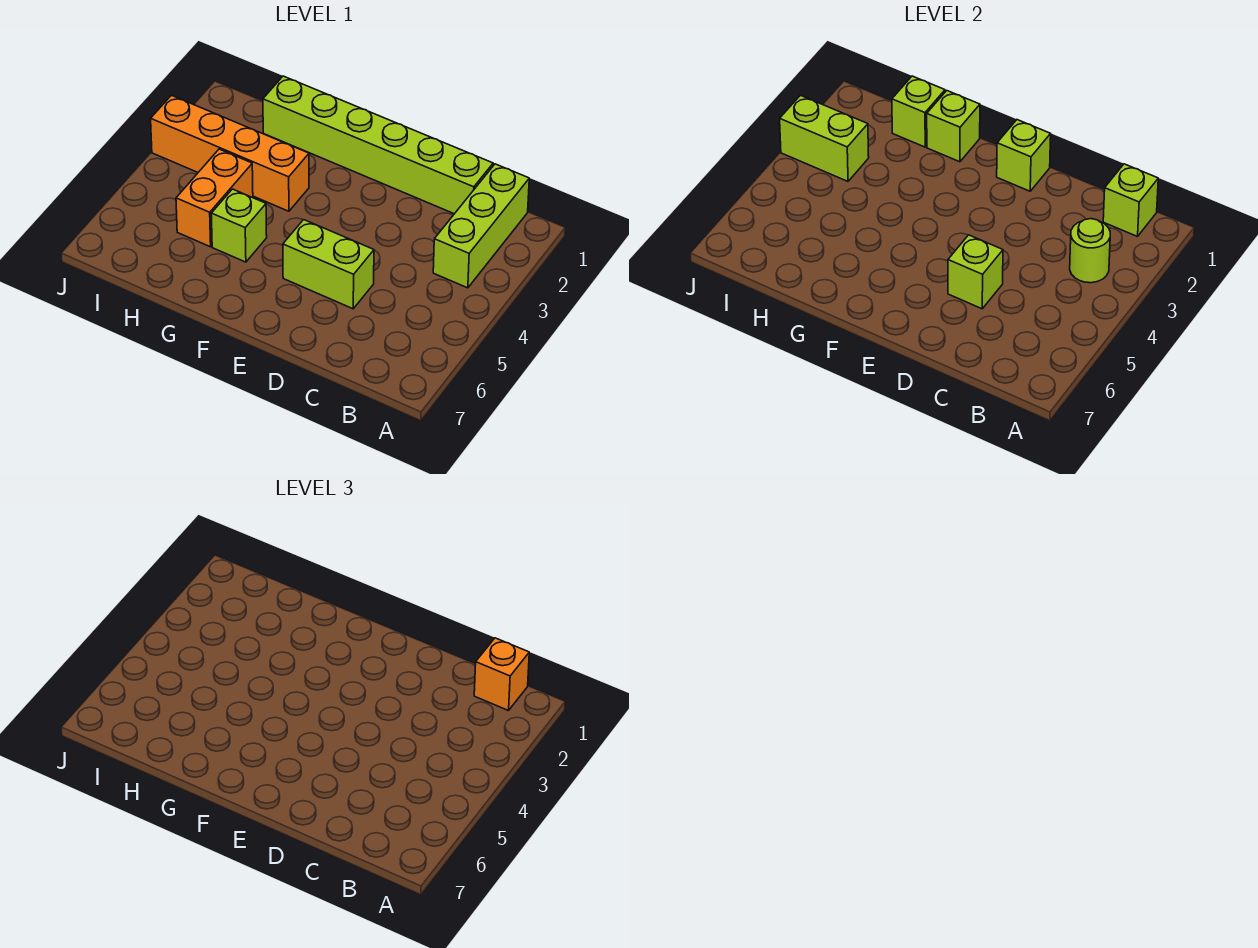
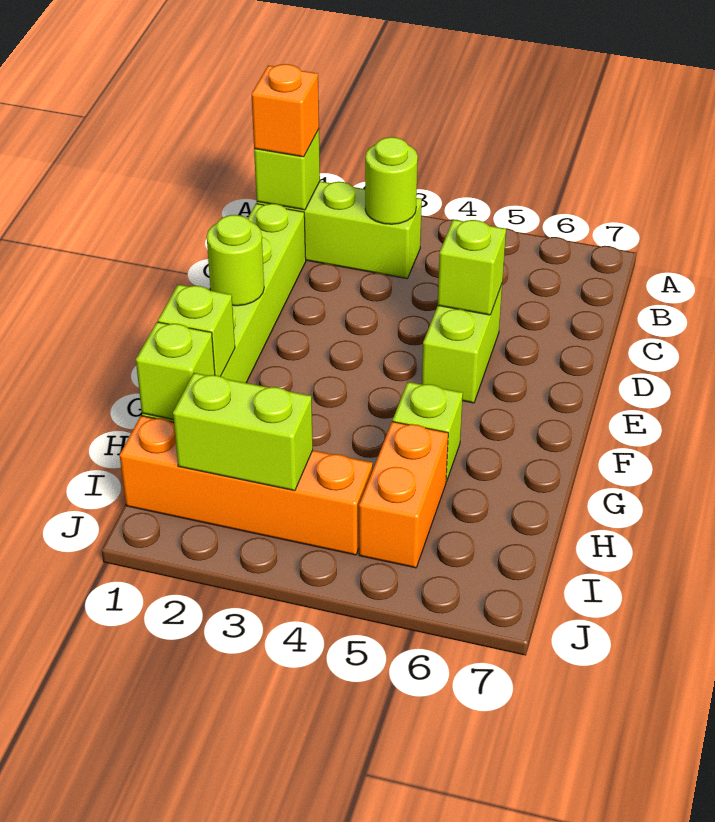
lime brick E1 level 2 -> lime round brick E1 level 2
orange brick G3:J3 level 1 -> orange brick I1:I4 level 1
orange brick H4:H5 level 1 -> orange brick H5:I5 level 1
lime brick I3:J3 level 2 -> lime brick I2:I3 level 2

